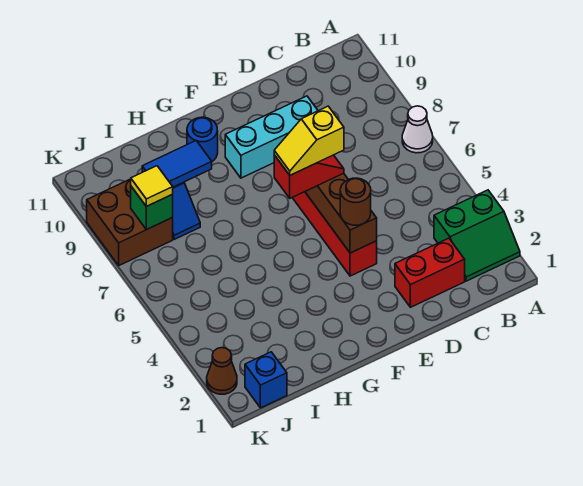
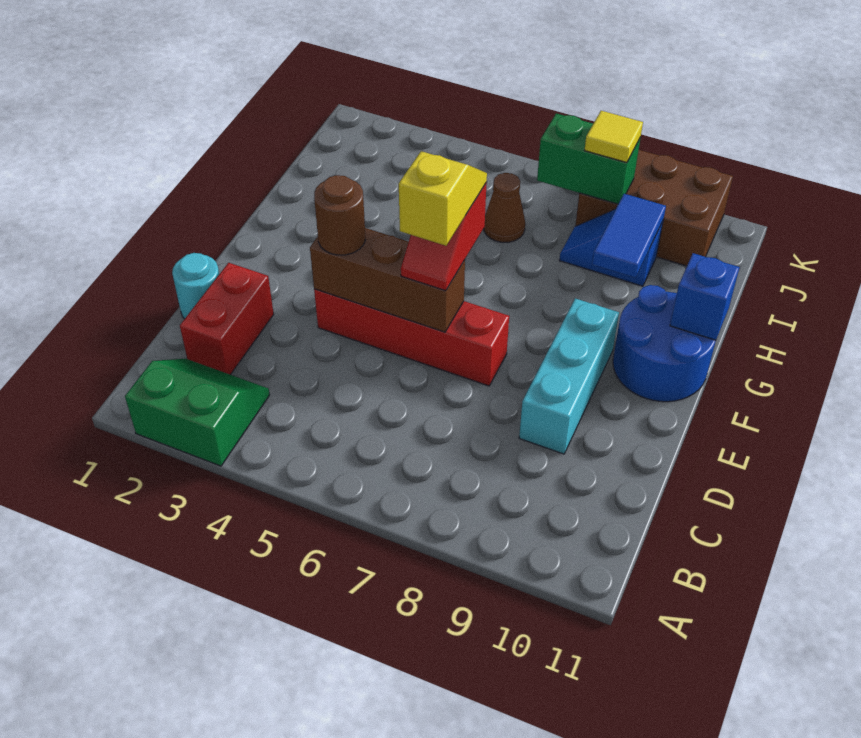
green slope A2:B3 level 1 top 3 -> green slope A2:B3 level 1 top A
white cone A7 level 1 -> none
none -> cyan round brick D1 level 1
blue round brick G10 level 1 -> blue round brick F10:G11 level 1
blue brick J1 level 1 -> blue brick G11 level 2
brown brick J8:K9 level 1 -> brown brick J8:K10 level 1
green brick J8 level 2 -> green brick J7:J8 level 2
brown cone K2 level 1 -> brown cone I6 level 1

